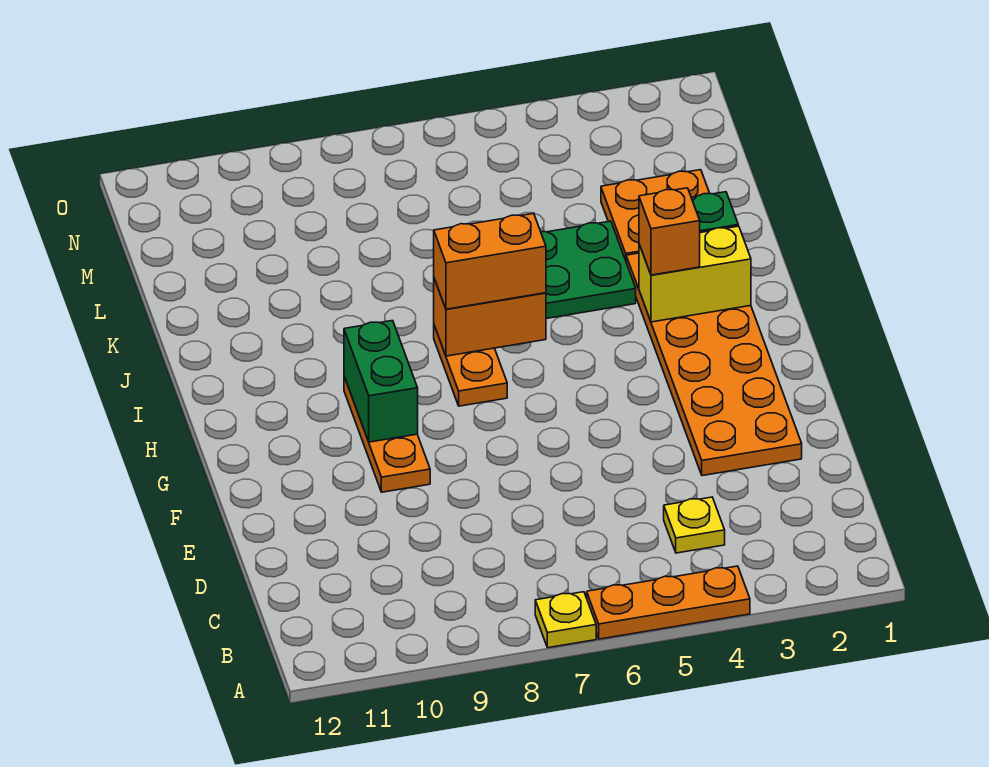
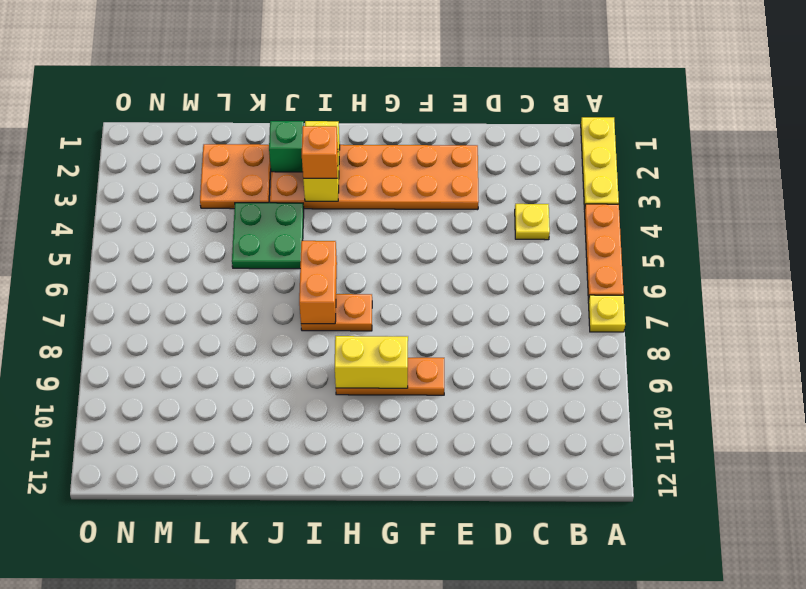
none -> yellow plate A1:A3 level 1
green brick G9:H9 level 2 -> yellow brick G9:H9 level 2
orange brick I6:I7 level 3 -> none

